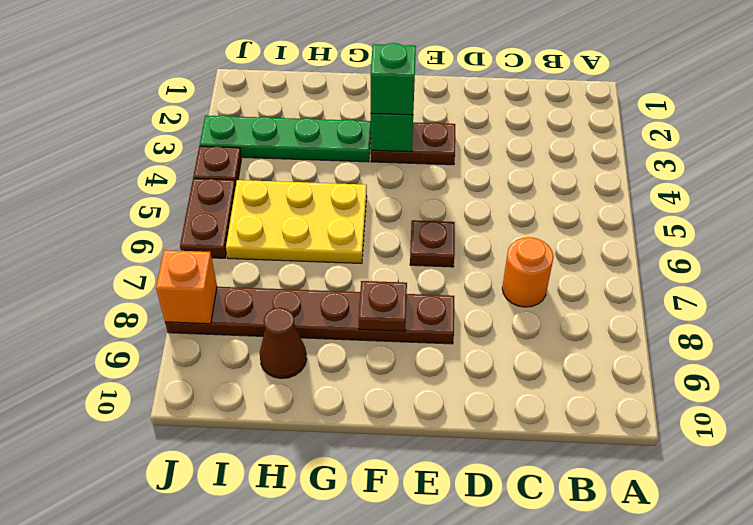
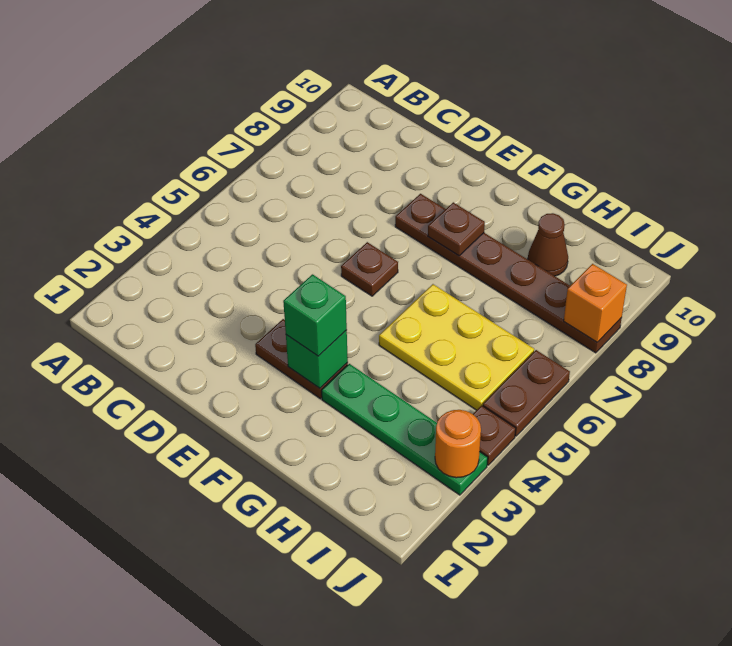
orange round brick C7 level 1 -> orange round brick J3 level 2

